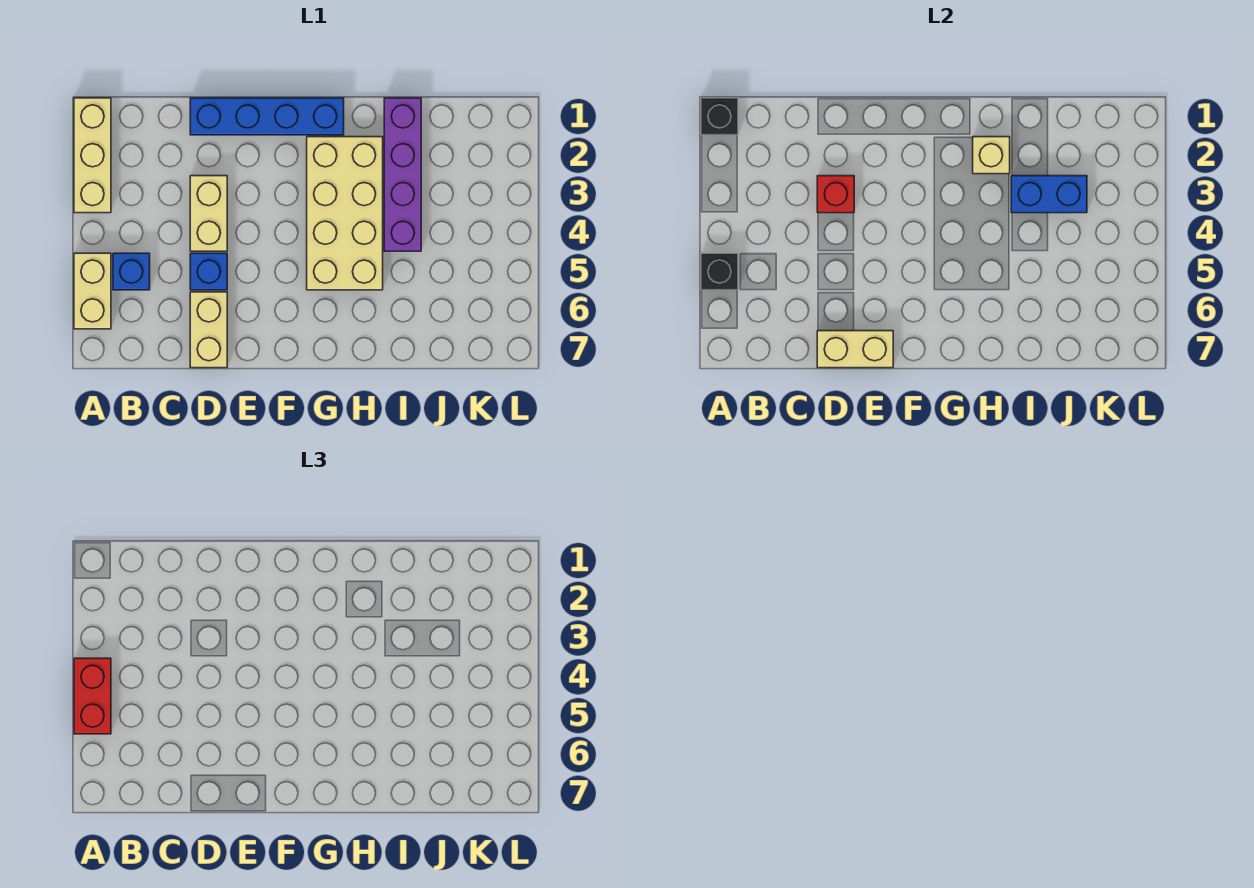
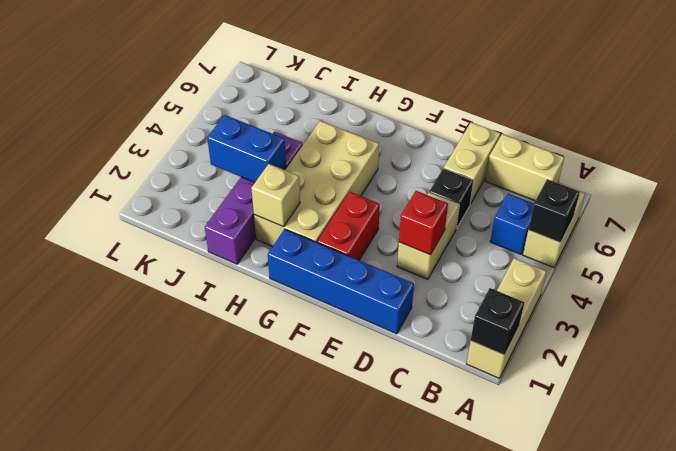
red brick A4:A5 level 3 -> red brick F2:F3 level 1
blue brick D5 level 1 -> black brick D5 level 1
tan brick D7:E7 level 2 -> tan brick B7:C7 level 1

